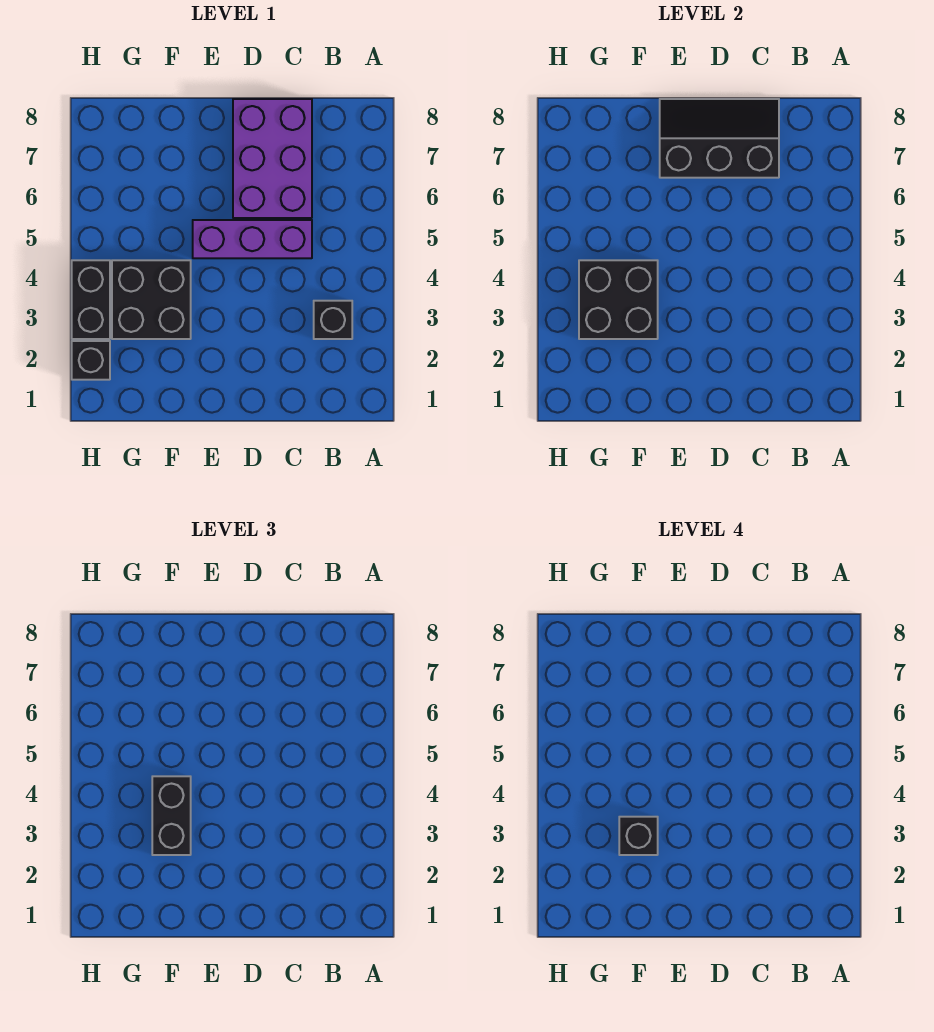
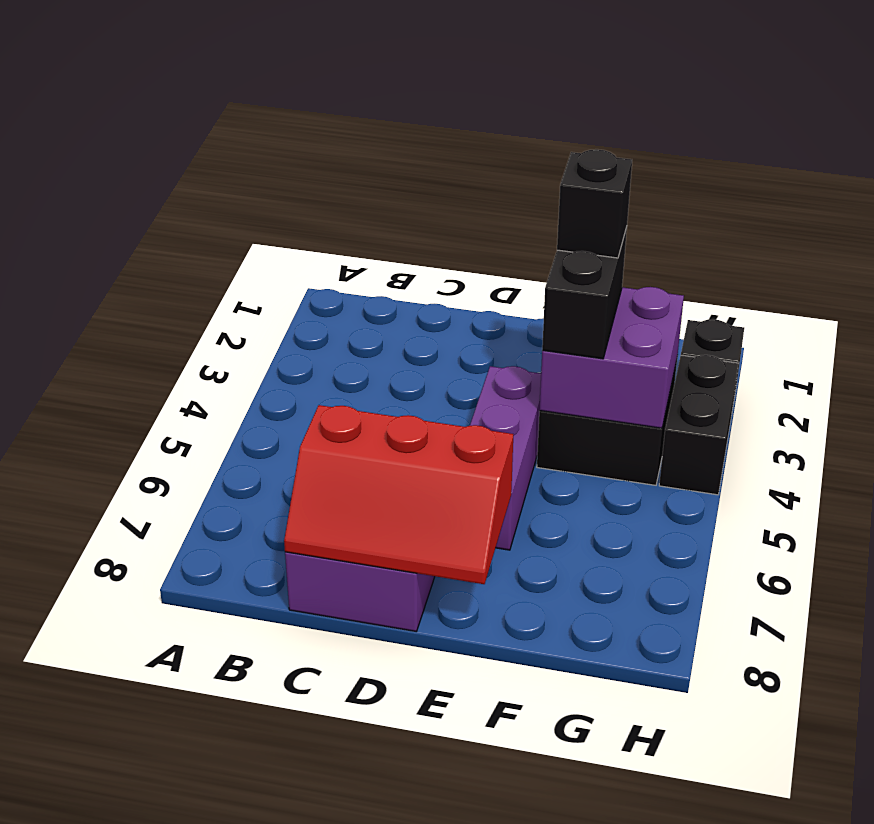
black brick B3 level 1 -> none
purple brick C5:E5 level 1 -> purple brick E4:E6 level 1
black slope C7:E8 level 2 top 7 -> red slope C7:E8 level 2 top 7
black brick F3:G4 level 2 -> purple brick F3:G4 level 2

